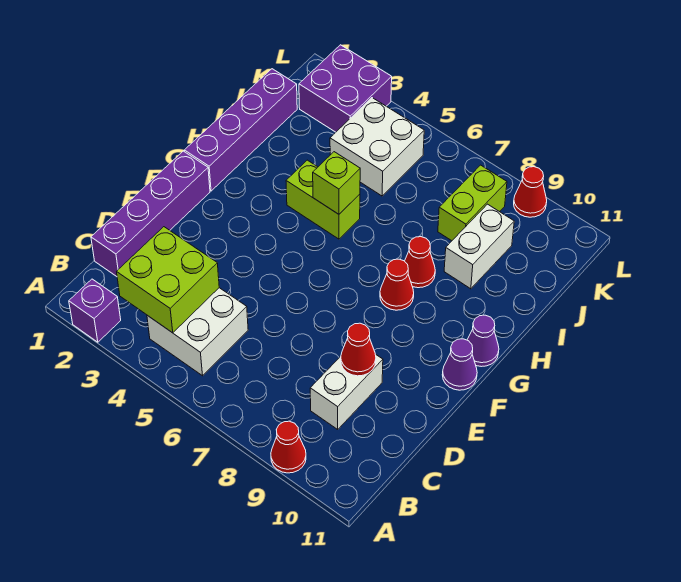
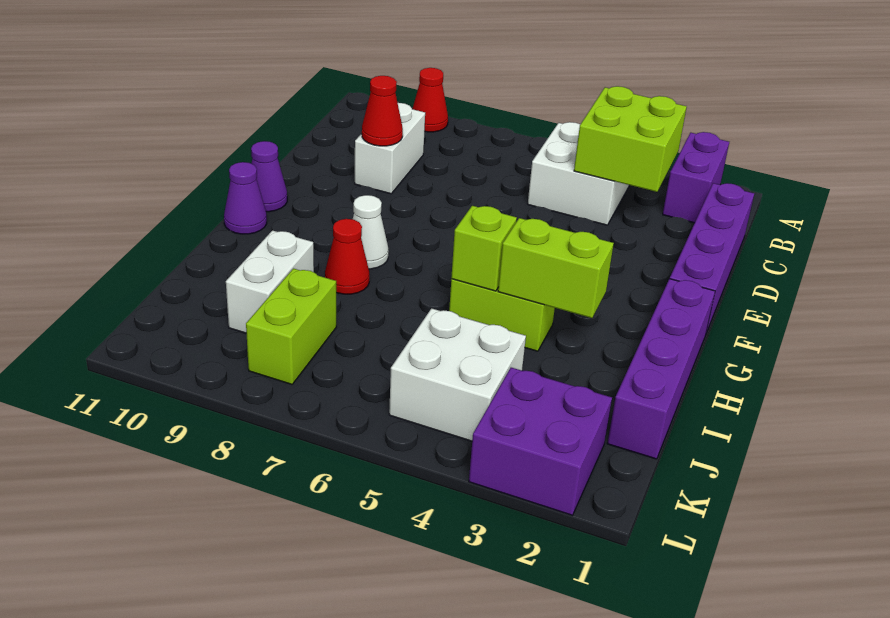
purple brick A2 level 1 -> purple brick A2:B2 level 1
red cone G8 level 1 -> white cone G8 level 1
none -> lime brick H3:H4 level 2
red cone L9 level 1 -> none

